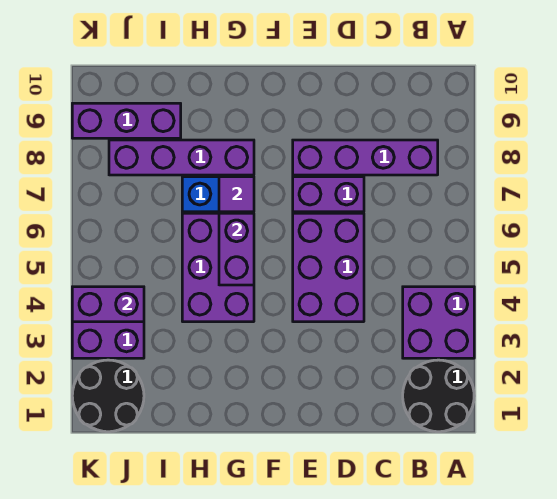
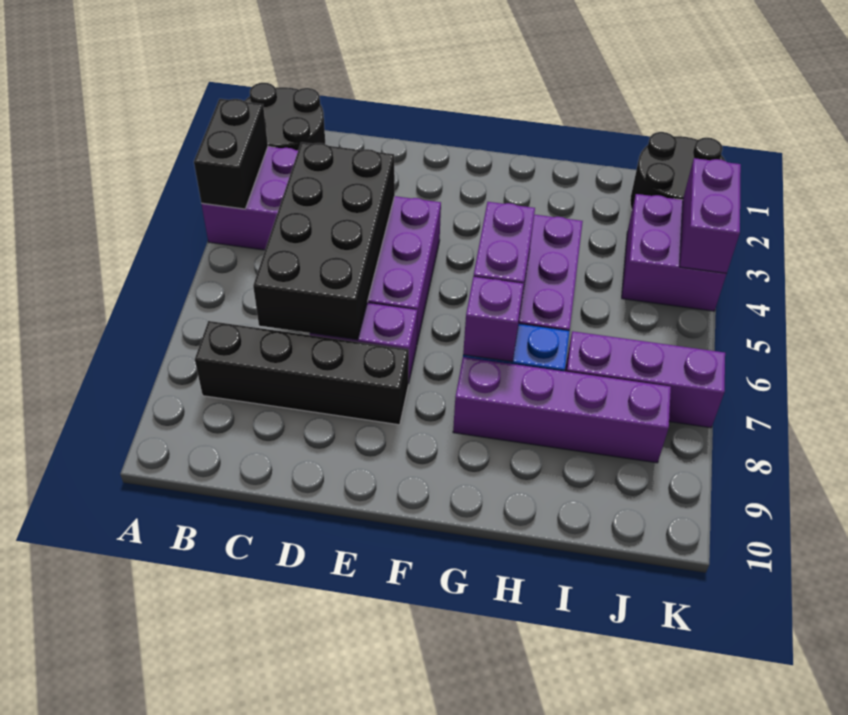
none -> black brick A3:A4 level 2
purple brick B8:E8 level 1 -> black brick B8:E8 level 1
none -> black brick C4:D7 level 2
purple tile G7 level 2 -> purple brick G7 level 2
purple brick I9:K9 level 1 -> purple brick I7:K7 level 1
purple brick J4:K4 level 2 -> purple brick K3:K4 level 2

